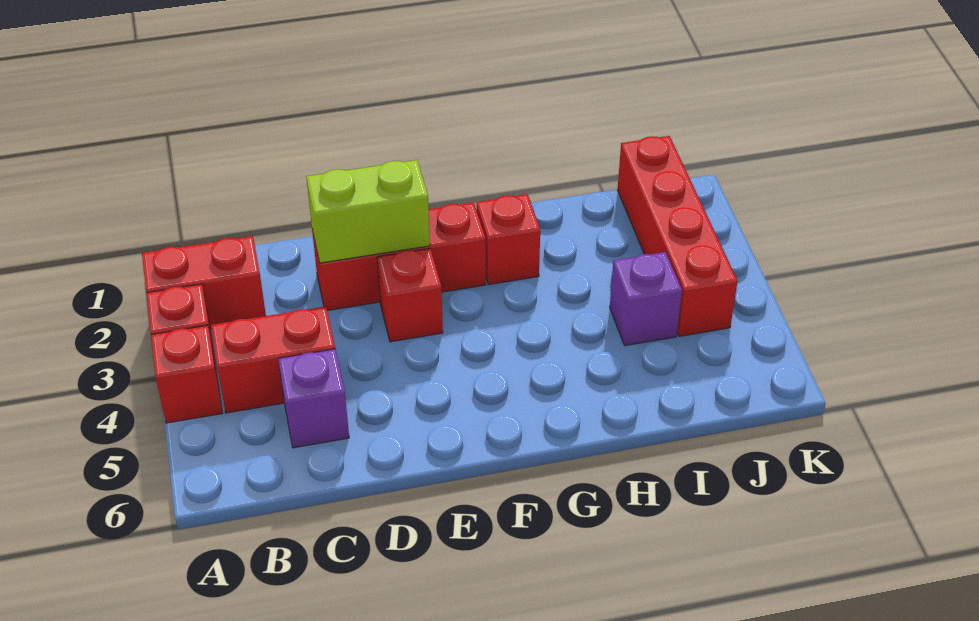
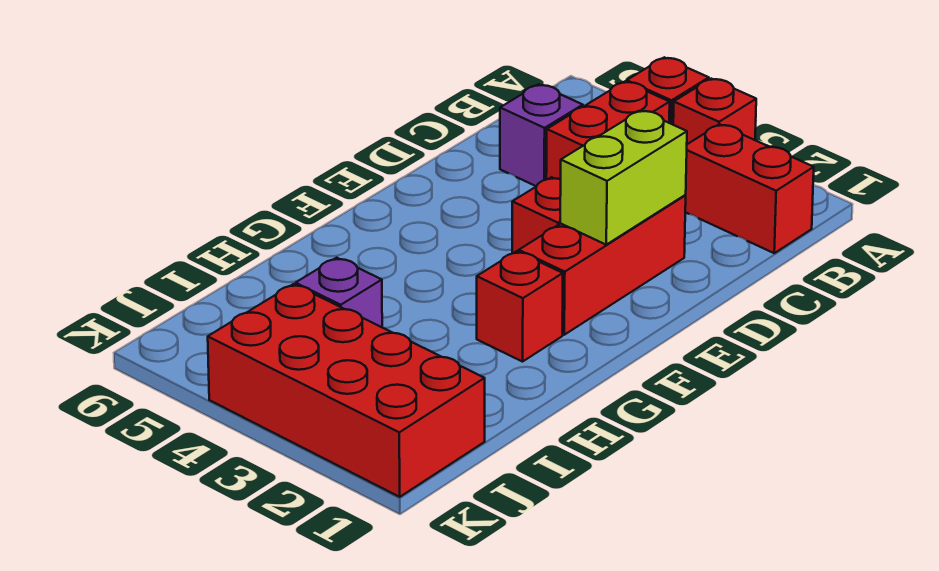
red brick A2:B2 level 1 -> red brick B1:B2 level 1
red brick J1:J4 level 1 -> red brick J1:K4 level 1

